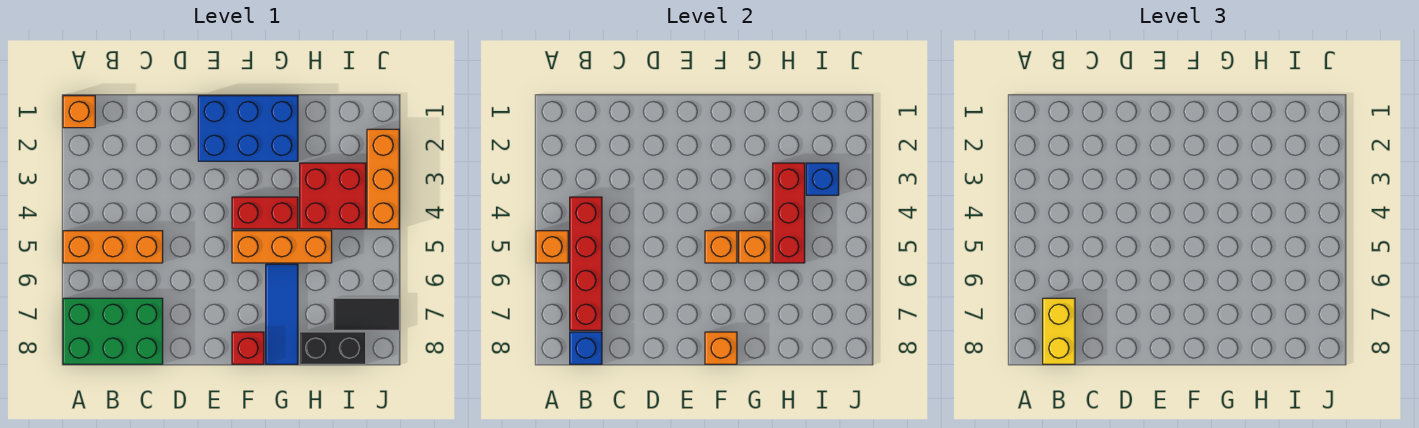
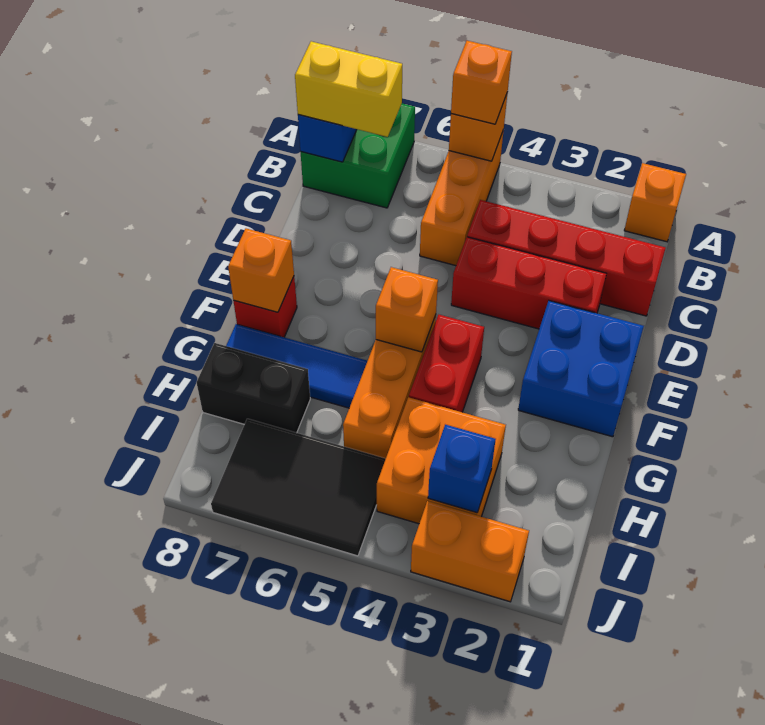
green brick A7:C8 level 1 -> green brick A7:B8 level 1
red brick B4:B7 level 2 -> red brick C1:C4 level 1
blue brick E1:G2 level 1 -> blue brick E1:F2 level 1
orange brick G5 level 2 -> orange brick A5 level 3
red brick H3:I4 level 1 -> orange brick H3:I4 level 1
red brick H3:H5 level 2 -> red brick D2:D4 level 1
black brick H8:I8 level 1 -> black brick H7:H8 level 1
black tile I7:J7 level 1 -> black tile I5:J7 level 1
orange brick J2:J4 level 1 -> orange brick J2:J3 level 1

